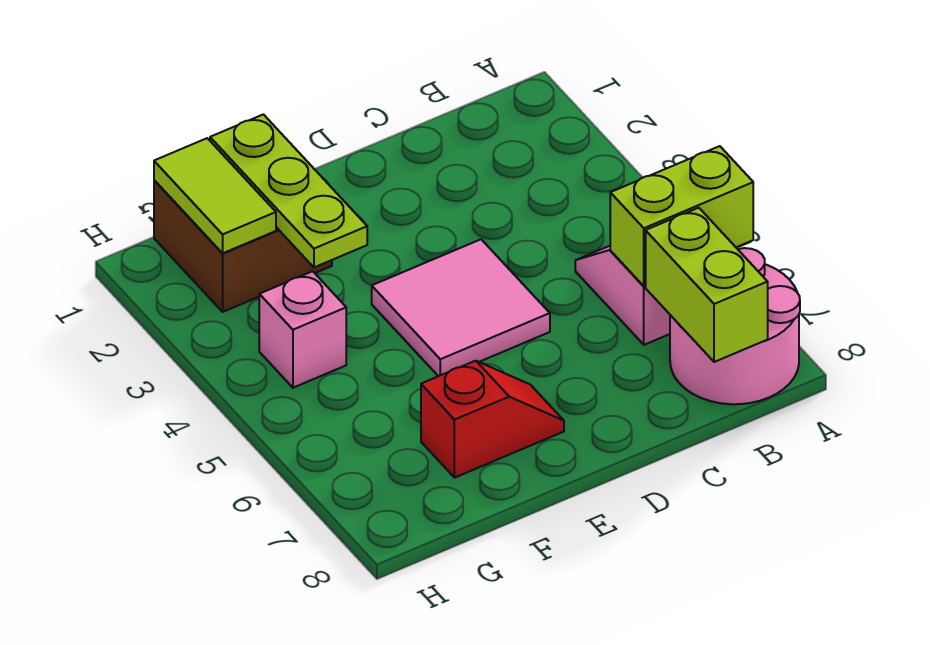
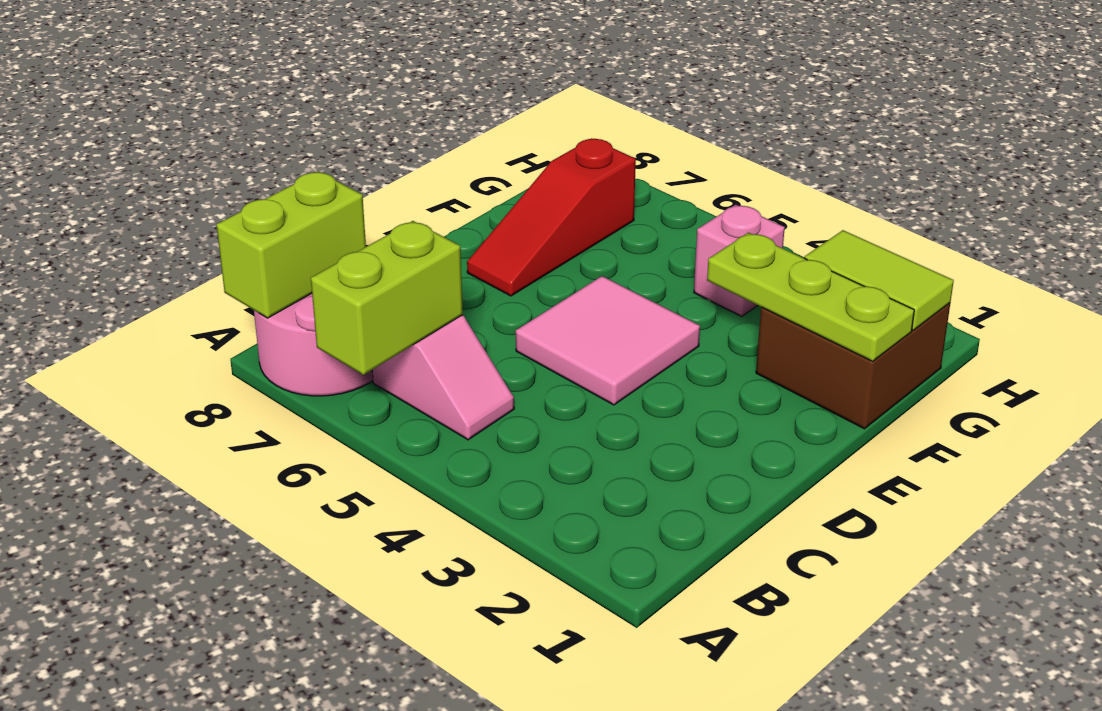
lime brick B7:B8 level 2 -> lime brick A8:B8 level 2
red slope E7:F7 level 1 top F -> red slope E7:G7 level 1 top G

